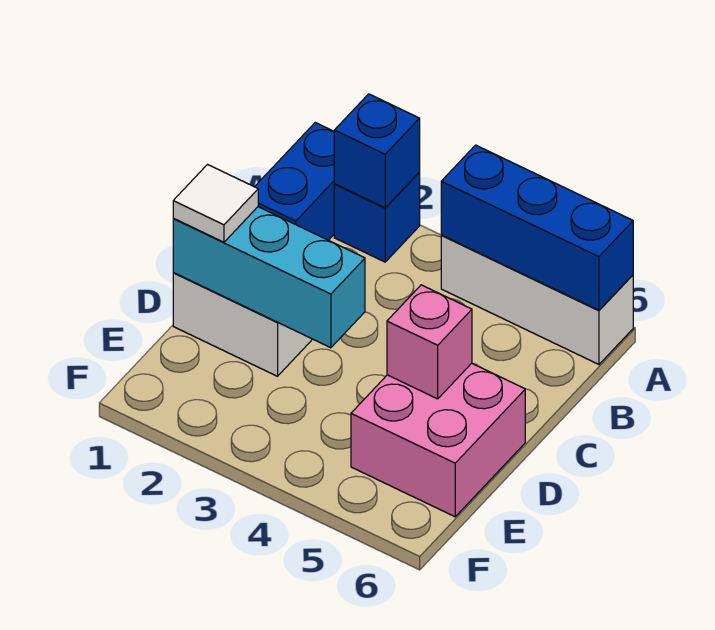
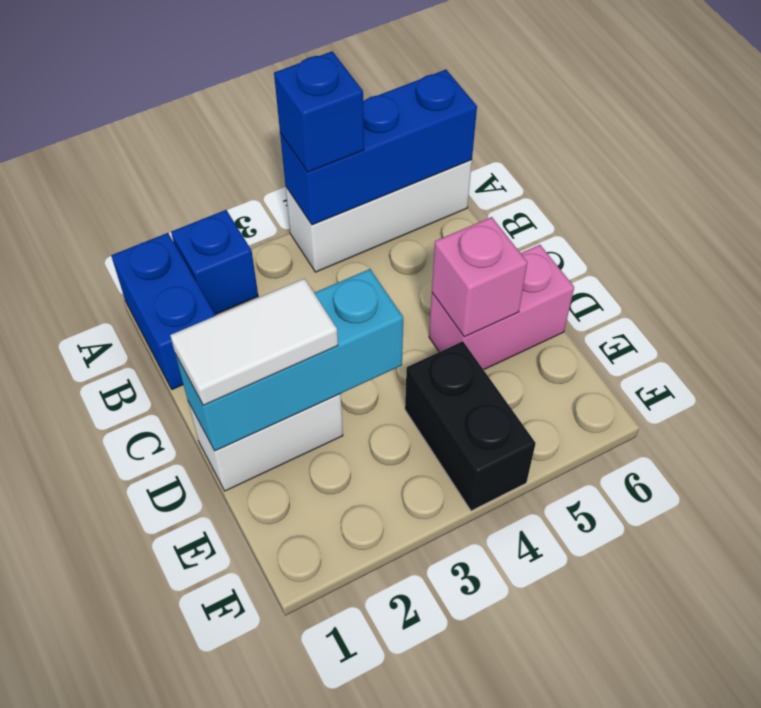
blue brick A2 level 2 -> blue brick A4 level 3
white tile D1 level 3 -> white tile D1:D2 level 3
pink brick D5:E6 level 1 -> pink brick D5:D6 level 1
none -> black brick E4:F4 level 1

